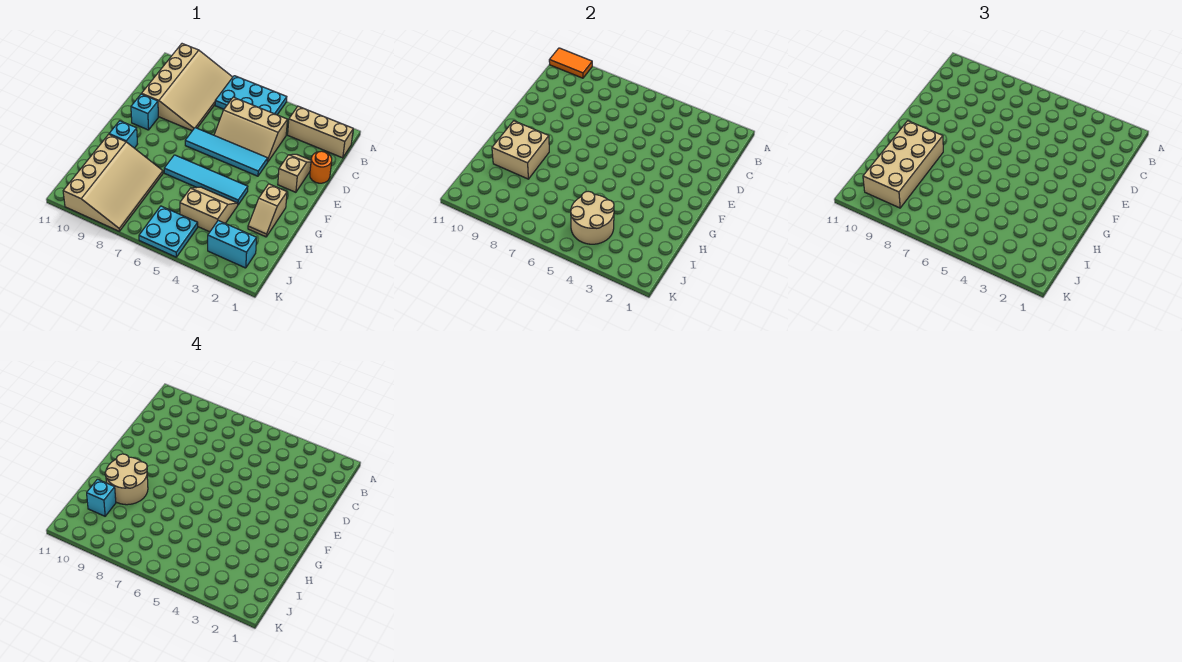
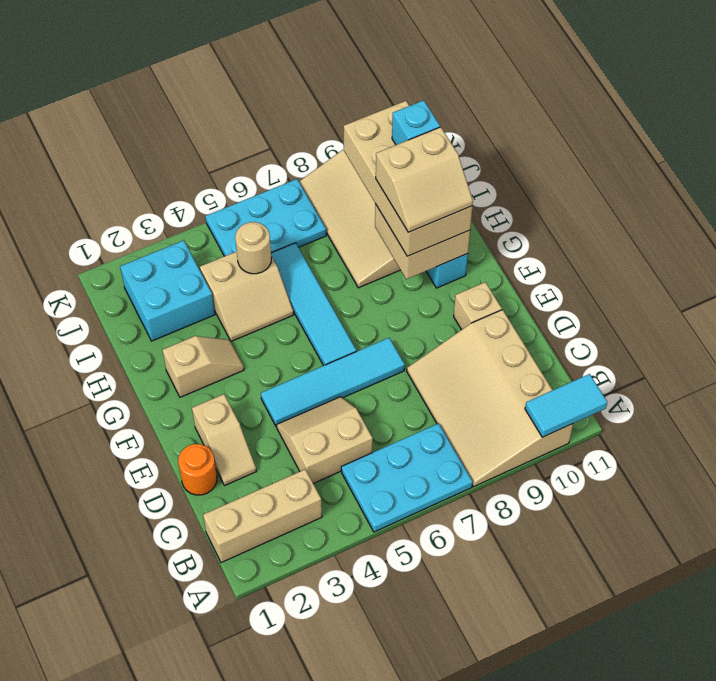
orange tile A10:A11 level 2 -> cyan tile A10:A11 level 2
tan slope C4:D6 level 1 top C -> tan slope C4:D5 level 1 top C
cyan brick E10 level 1 -> tan brick E10 level 1
tan slope G2:H2 level 1 top G -> tan slope G2:G3 level 1 top 2
cyan tile G4:G7 level 1 -> cyan tile F6:I6 level 1
tan round brick G9:H10 level 4 -> tan slope G9:H10 level 4 top H
tan round brick I4:J5 level 2 -> tan round brick I5 level 2
cyan brick J2:J3 level 1 -> cyan brick I2:J3 level 1
cyan plate J5:K6 level 1 -> cyan plate J5:K7 level 1

